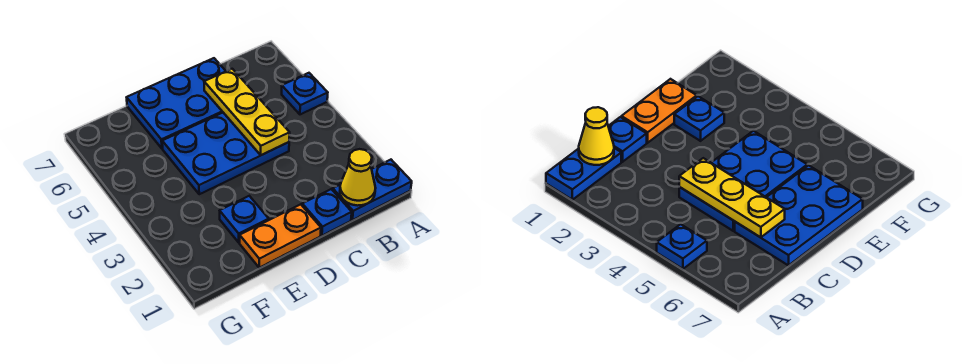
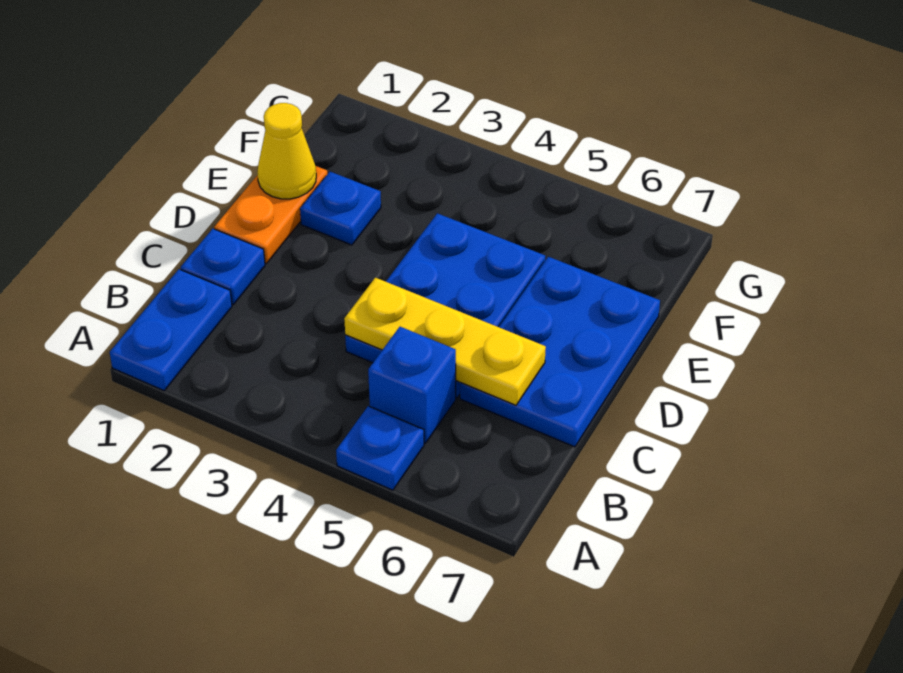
yellow cone B1 level 2 -> yellow cone E1 level 2
none -> blue brick B5 level 1

